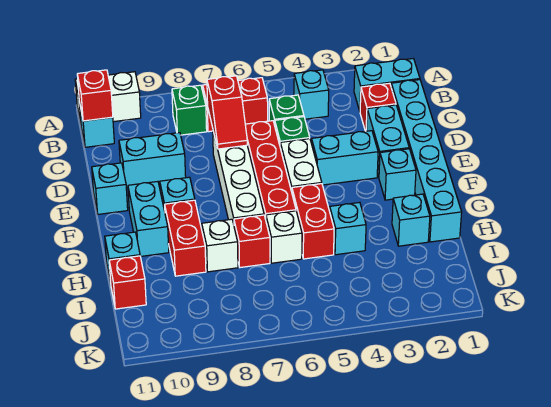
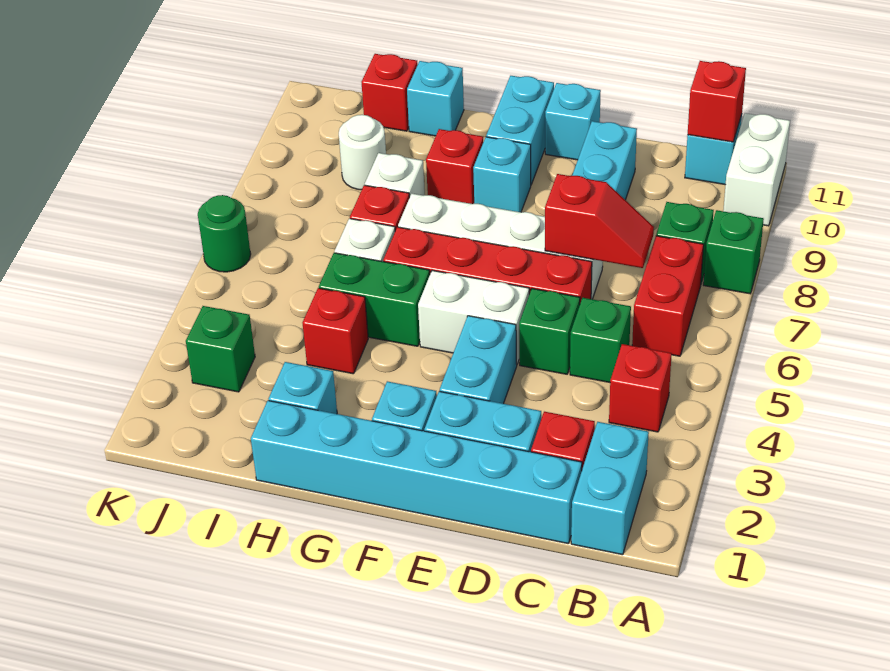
none -> green brick A8 level 1
cyan brick B4 level 1 -> red brick B4 level 1
red slope C7:D7 level 2 top C -> red slope C7:D7 level 2 top D
cyan brick F10:G10 level 1 -> cyan brick F10:F11 level 1
red brick G5:H5 level 1 -> green brick G5:H5 level 1
red brick G9:H9 level 1 -> red brick G9 level 1
cyan brick H4 level 1 -> red brick H4 level 1
none -> white round brick I9 level 1
none -> green brick J3 level 1
none -> green round brick K6 level 1

